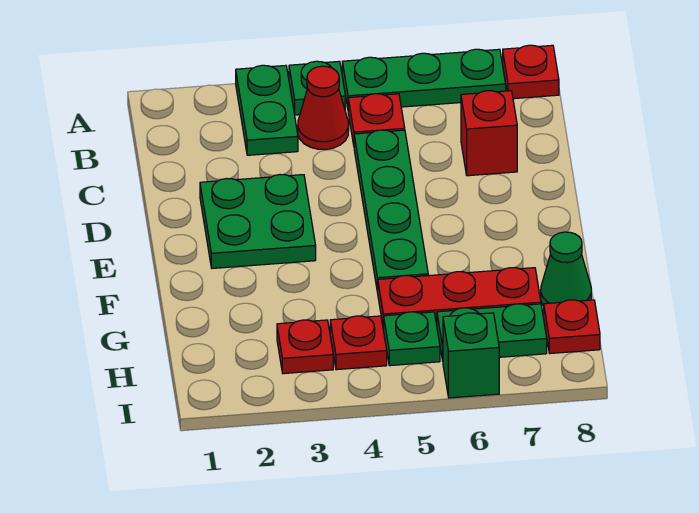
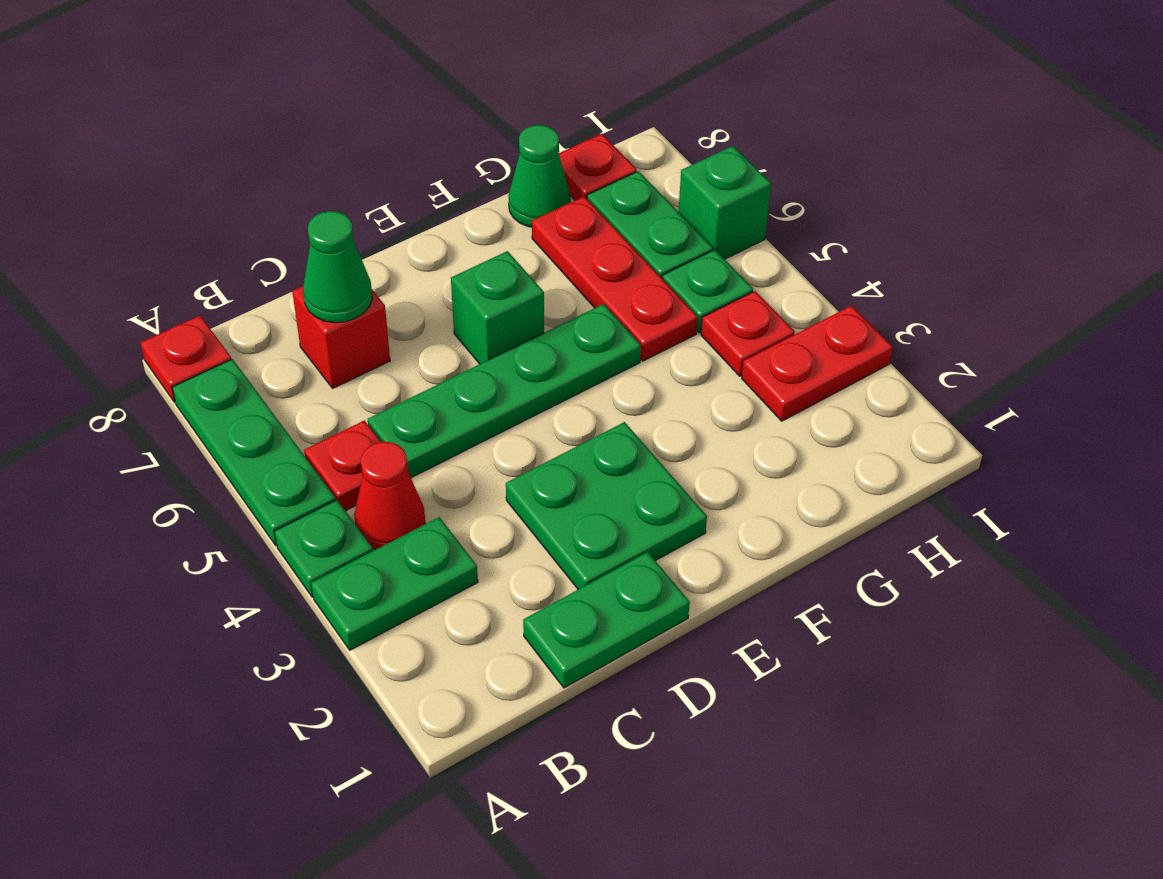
none -> green plate C1:D1 level 1
none -> green cone C7 level 2
none -> green brick E6 level 1
red plate H3 level 1 -> red plate H3:I3 level 1

